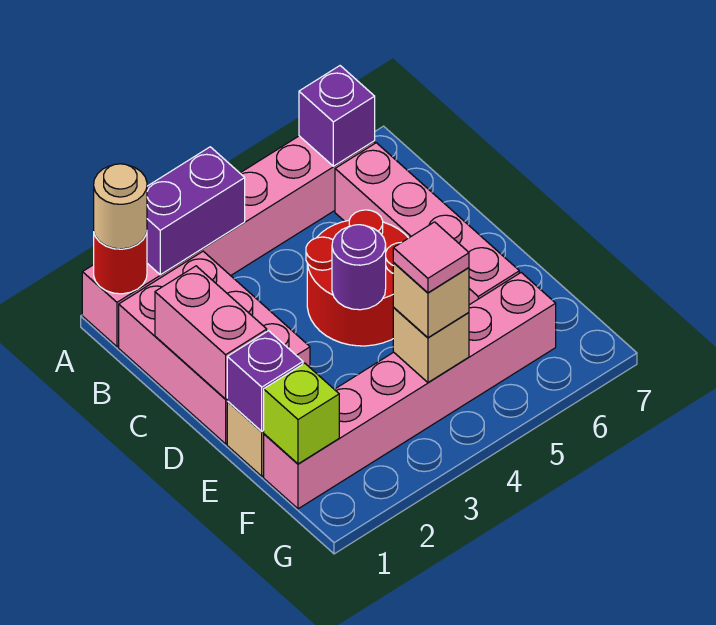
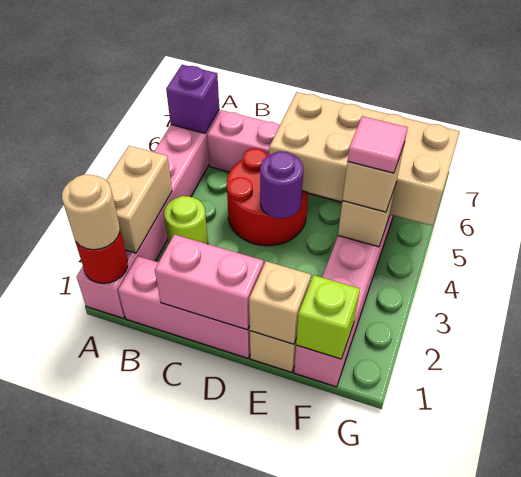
purple brick A2:A3 level 2 -> tan brick A2:A3 level 2
pink brick B1:D2 level 1 -> pink brick B1:D1 level 1
none -> lime round brick B3 level 1
none -> tan brick D5:G6 level 2
purple brick E1 level 2 -> tan brick E1 level 2

